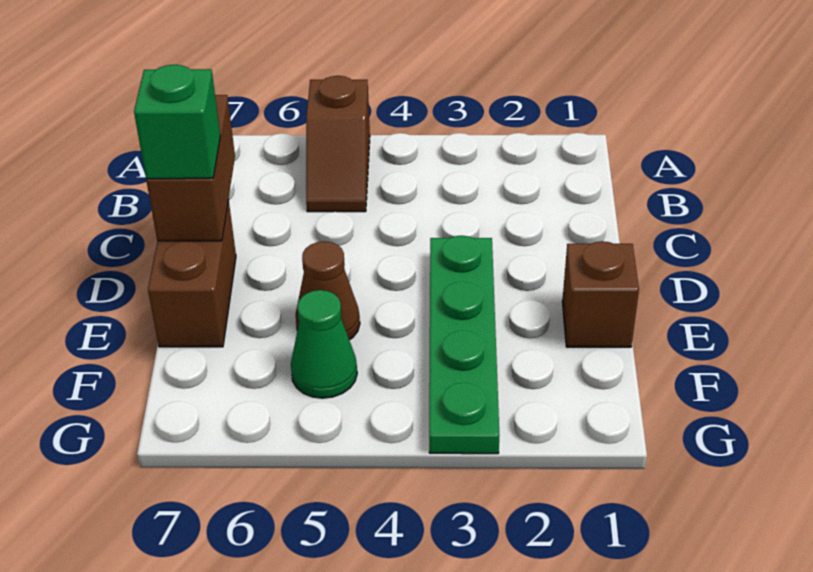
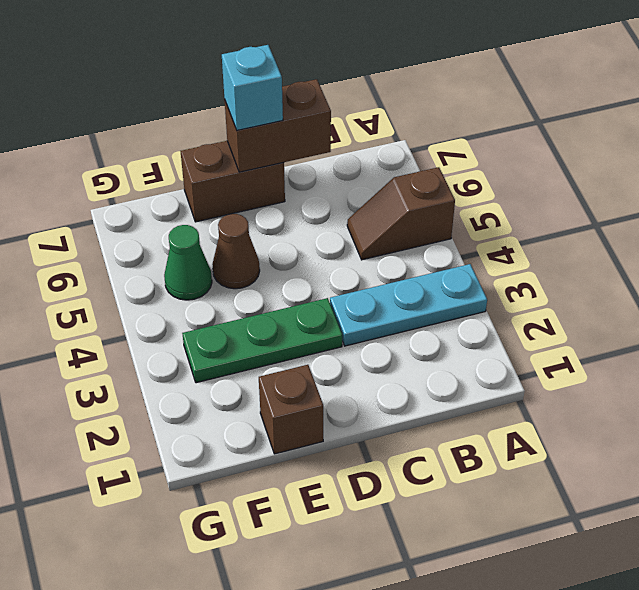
none -> cyan plate A3:C3 level 1
green plate D3:G3 level 1 -> green plate D3:F3 level 1
green brick D7 level 3 -> cyan brick D7 level 3

